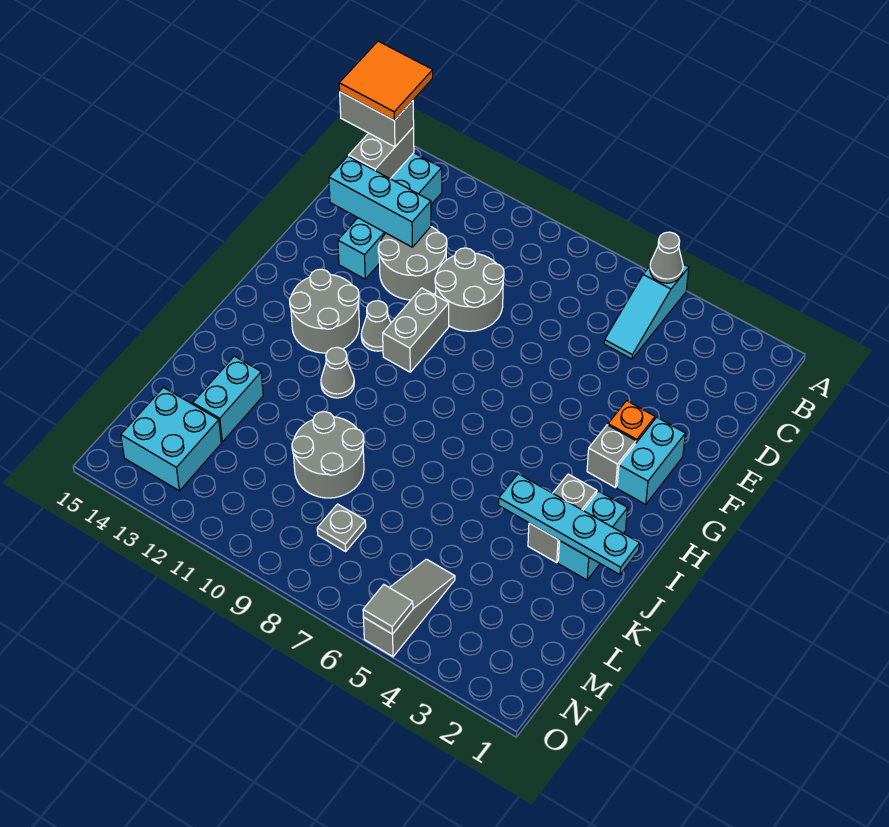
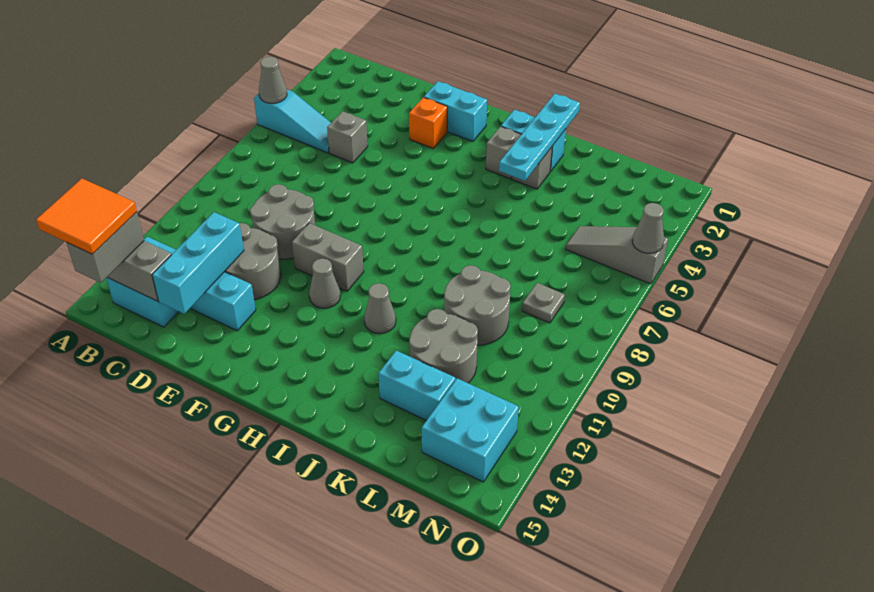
grey brick G3 level 1 -> grey brick D5 level 1
grey round brick G12:H13 level 1 -> grey round brick K11:L12 level 1
grey tile O5 level 2 -> grey cone O5 level 2

